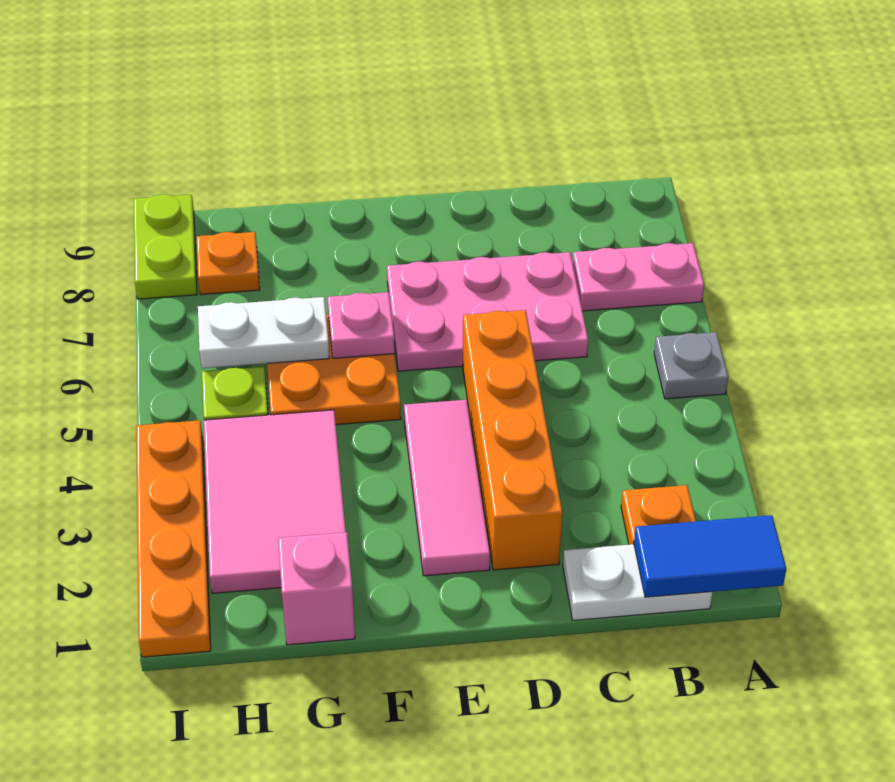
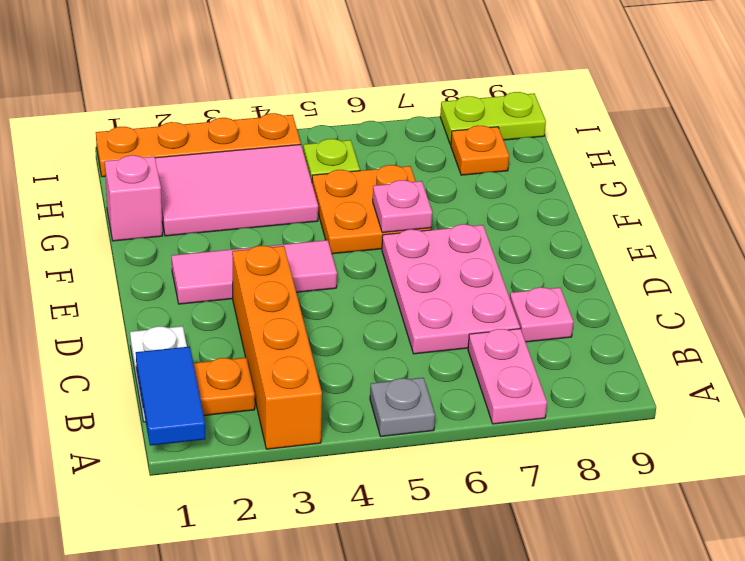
none -> pink plate C8 level 1
orange brick D2:D5 level 1 -> orange brick A3:D3 level 1
white plate G6:H6 level 2 -> none

